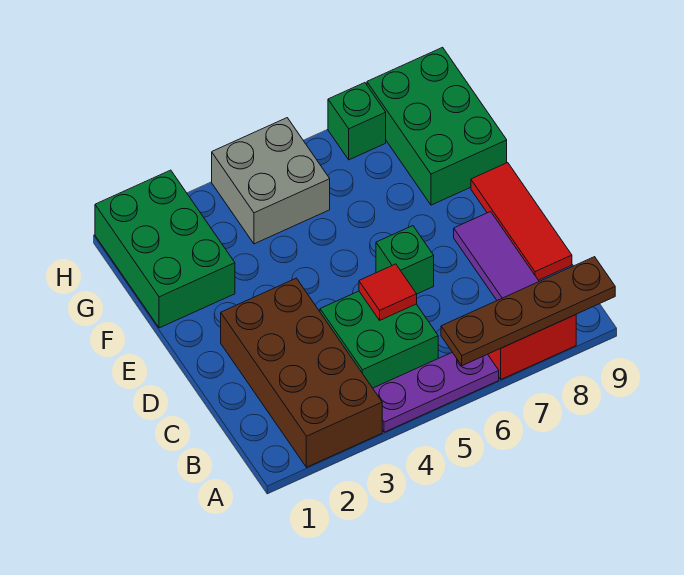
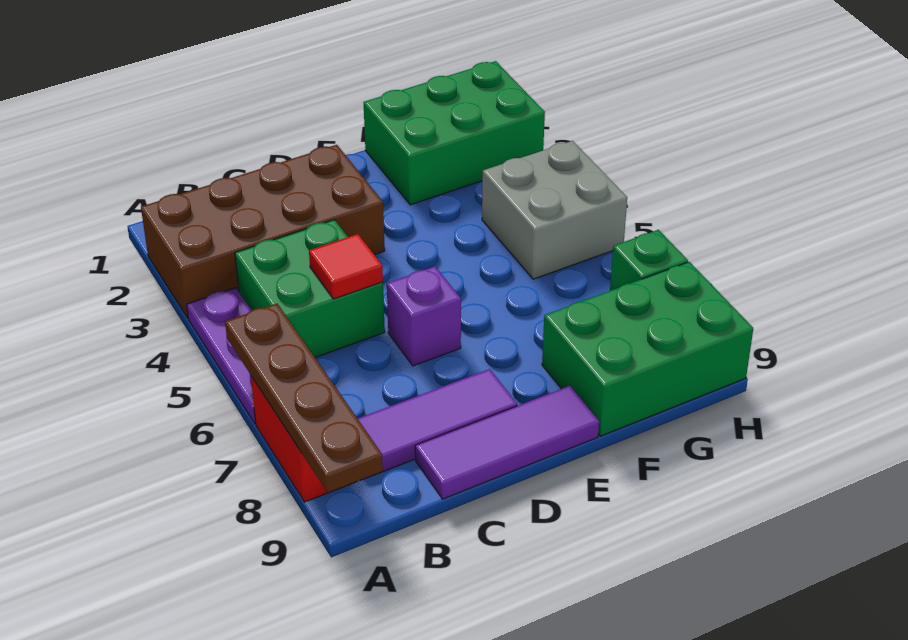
red tile C9:E9 level 1 -> purple tile C9:E9 level 1
green brick D6 level 1 -> purple brick D6 level 1

